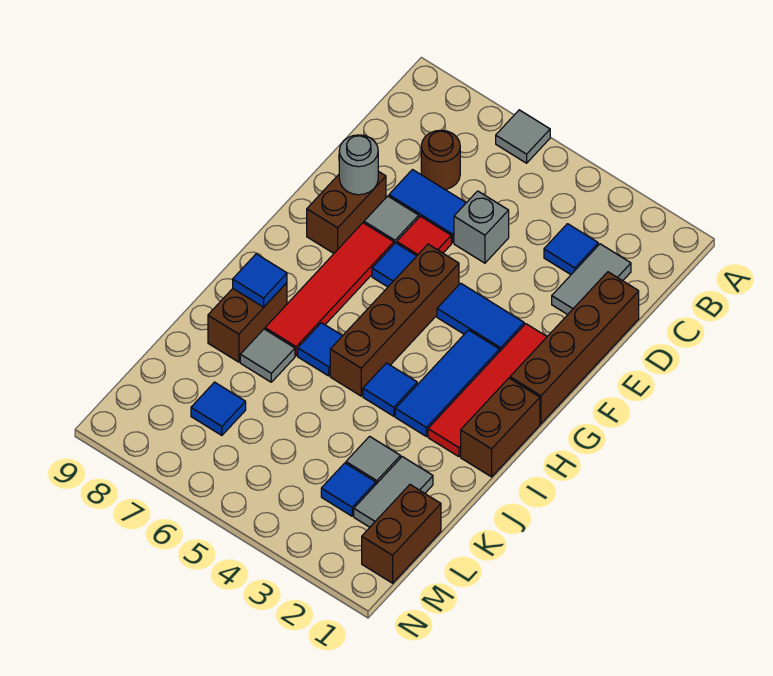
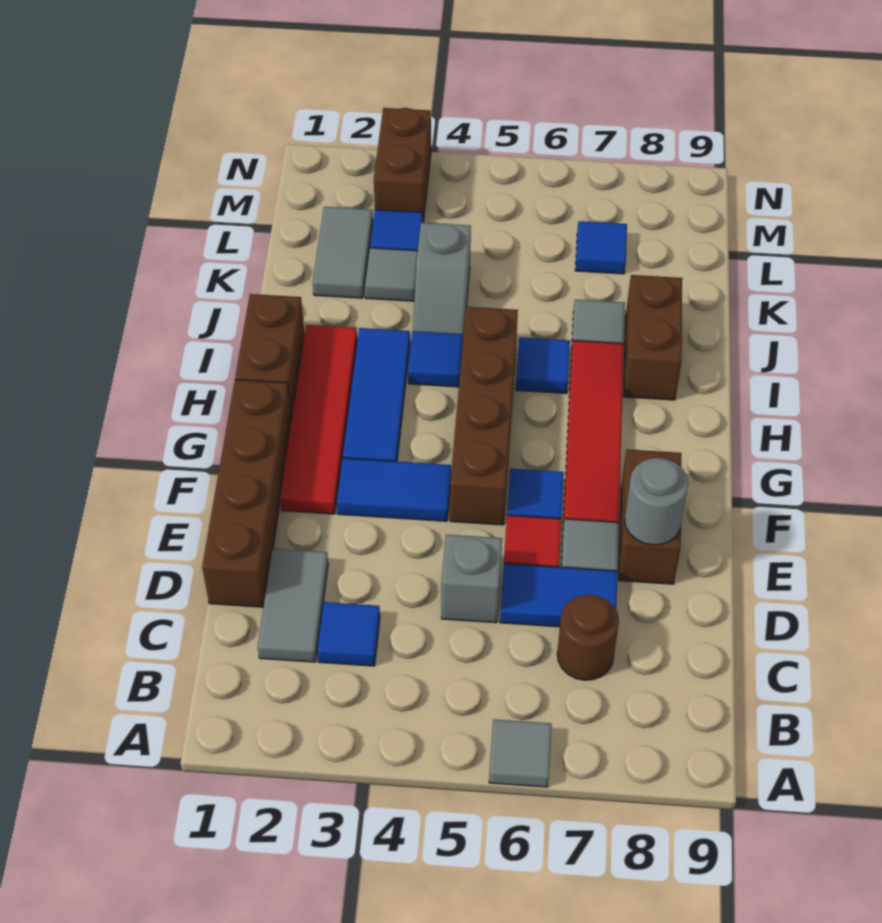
blue tile I8 level 2 -> none
none -> grey slope J4:K4 level 1 top K
brown brick L1:M1 level 1 -> brown brick M3:N3 level 1

